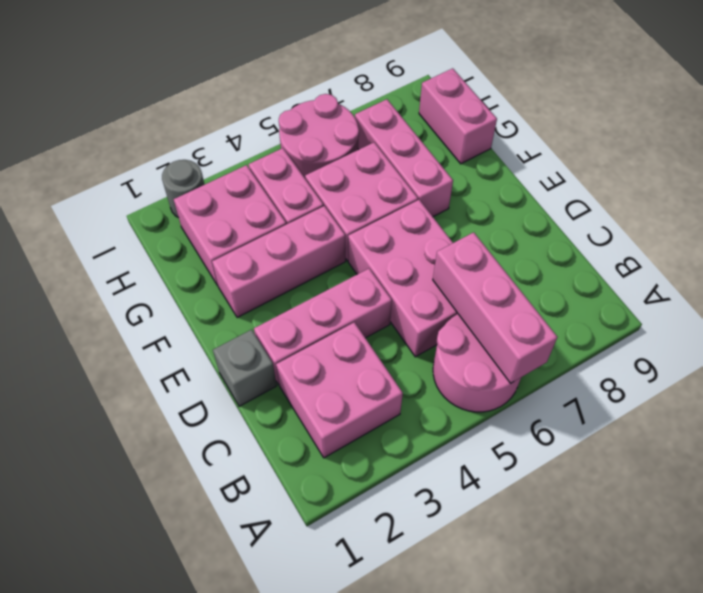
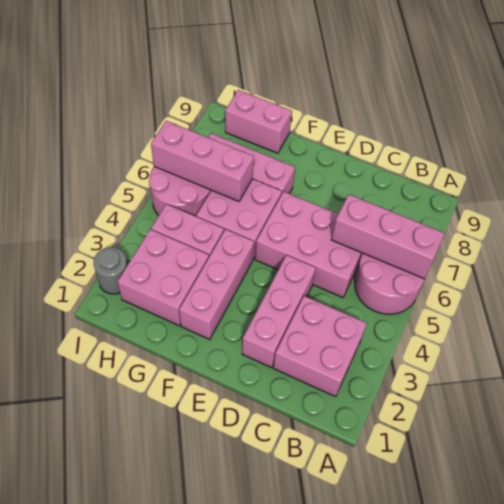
grey brick D1 level 1 -> none
none -> pink brick G6:I6 level 2

